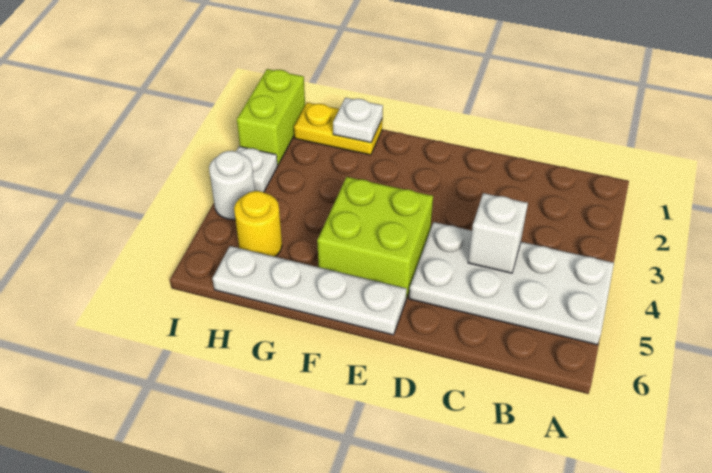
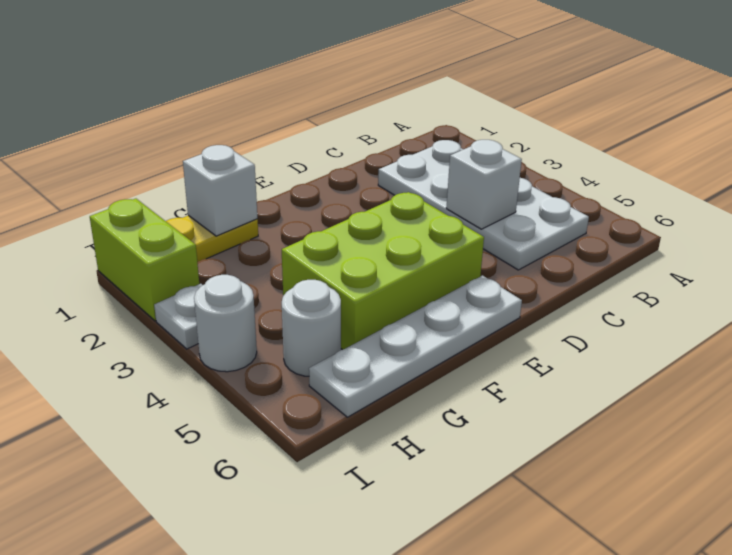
white plate A4:D5 level 1 -> white plate B2:C5 level 1
lime brick E4:F5 level 1 -> lime brick E4:G5 level 1
white plate G1 level 2 -> white brick G1 level 2
yellow round brick H5 level 1 -> white round brick H5 level 1

